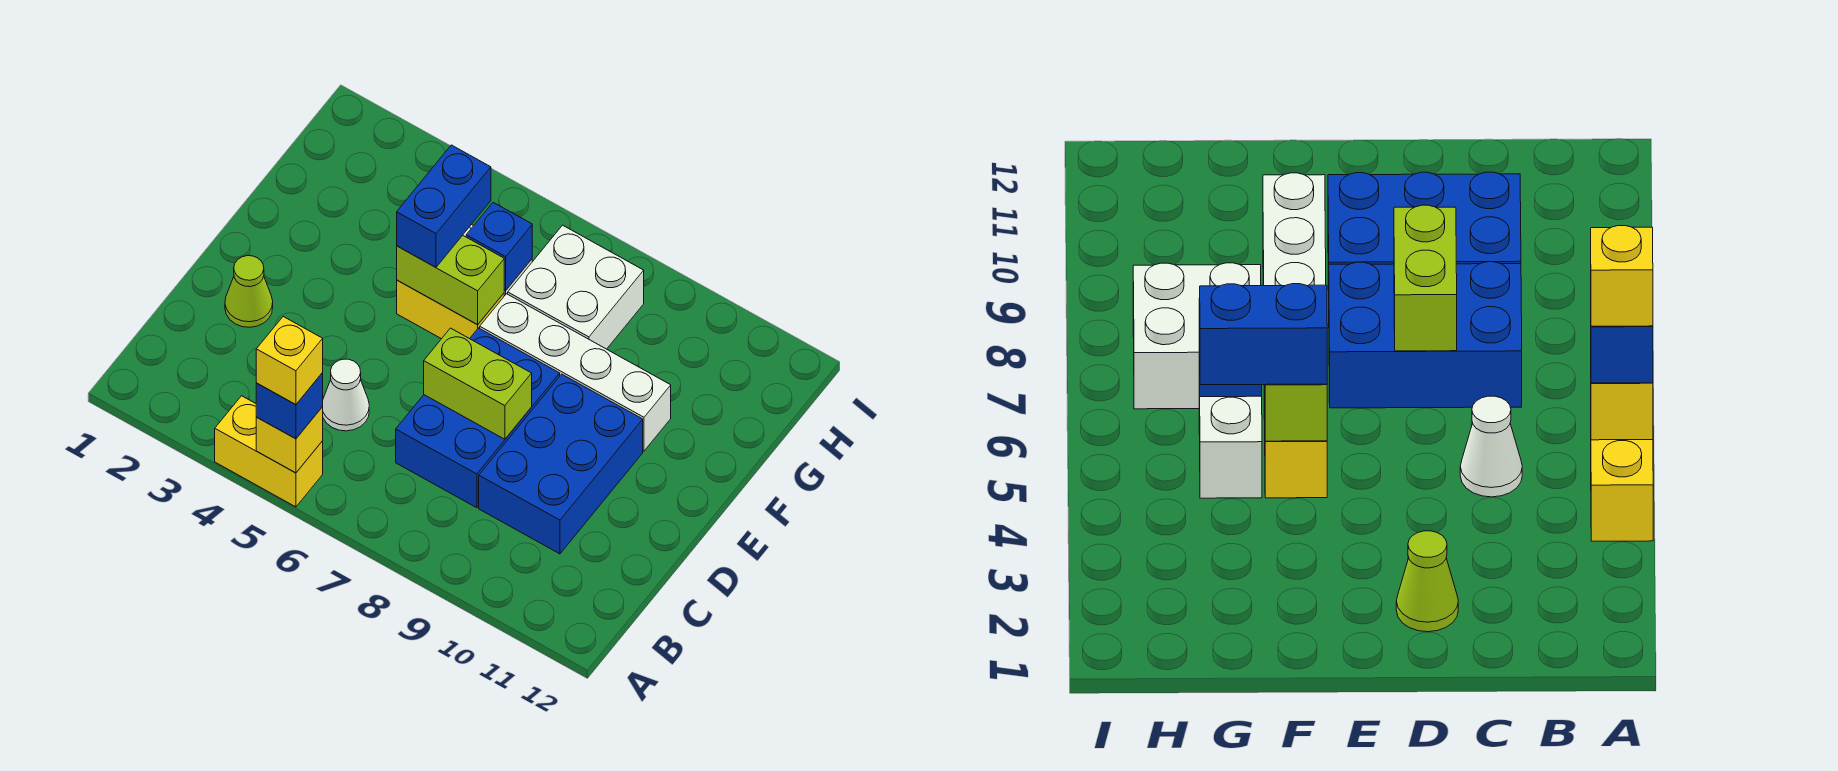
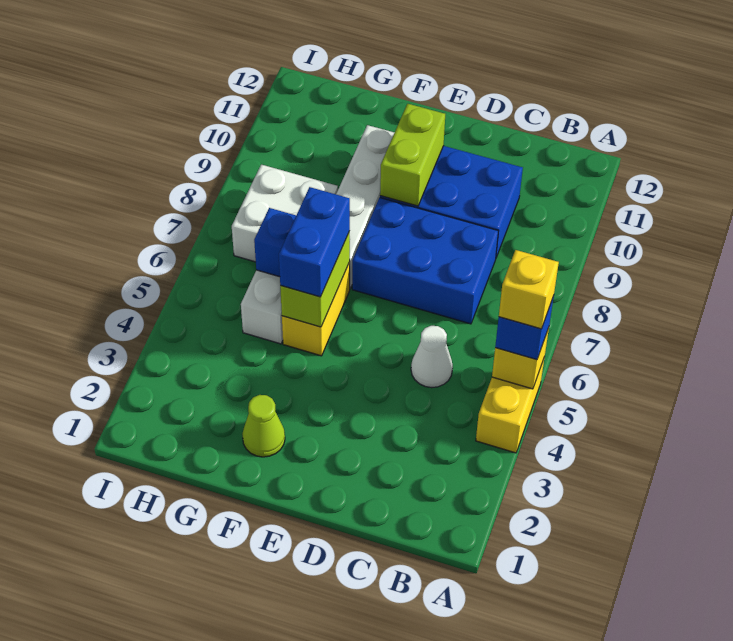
lime cone D2 level 1 -> lime cone F2 level 1
lime brick D7:D8 level 2 -> lime brick E9:E10 level 2
blue brick F5:G5 level 3 -> blue brick F5:F6 level 3

